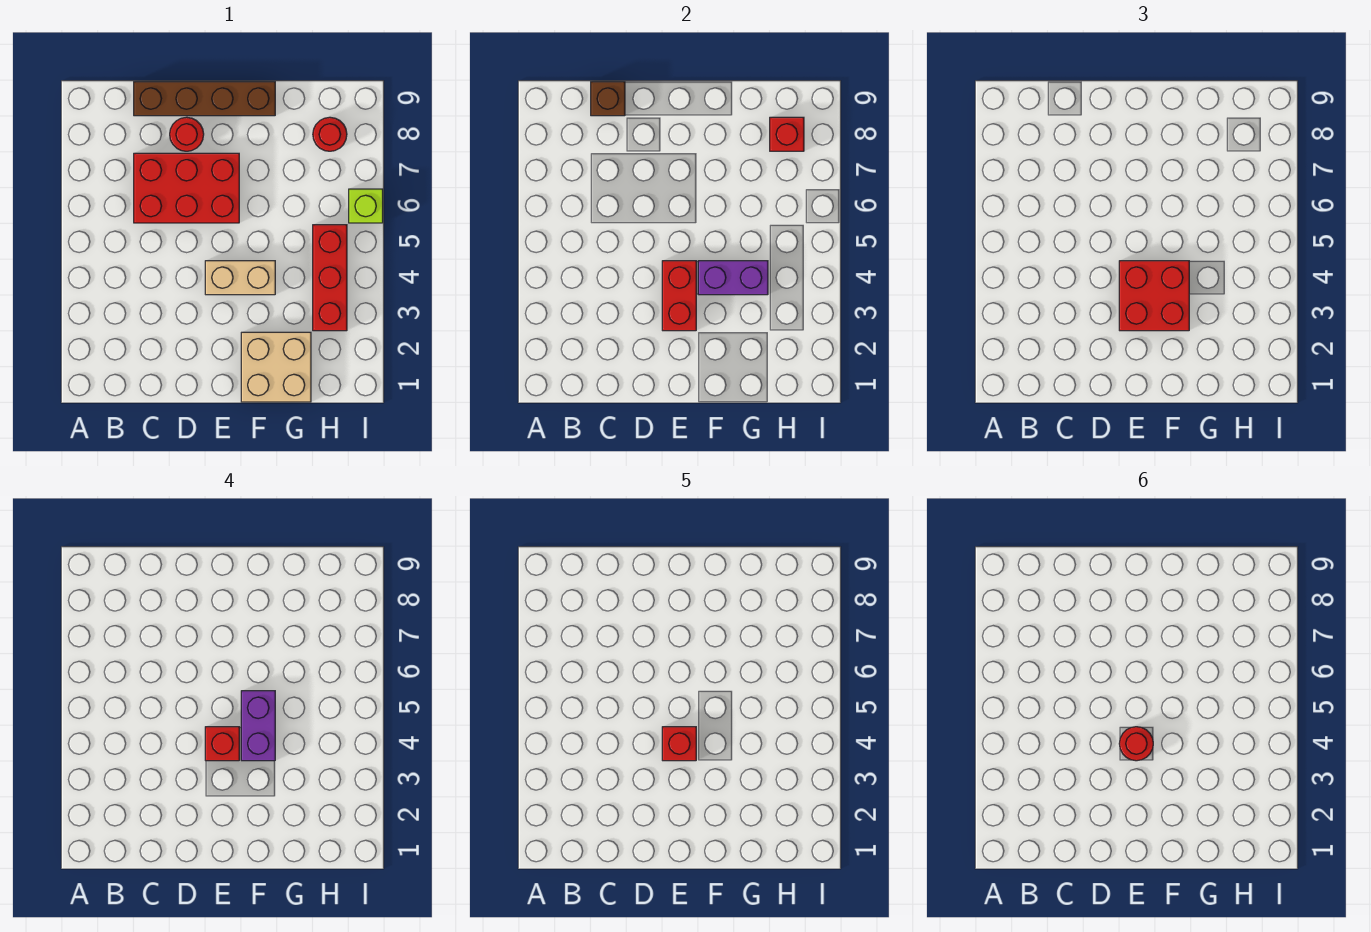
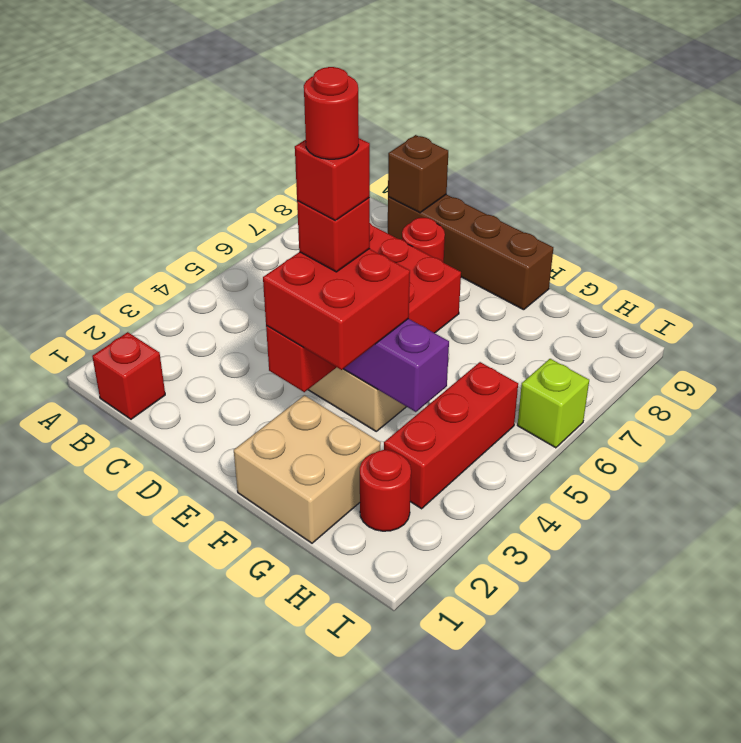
purple brick F4:F5 level 4 -> none
red round brick H8 level 1 -> red round brick H2 level 1
red brick H8 level 2 -> red brick B1 level 1

